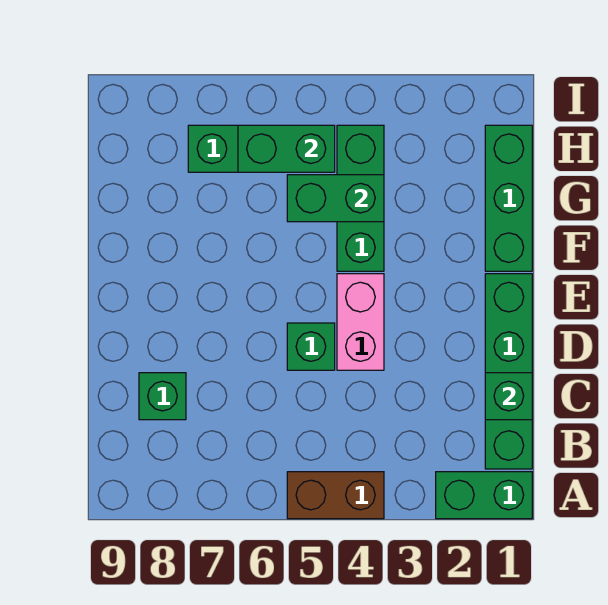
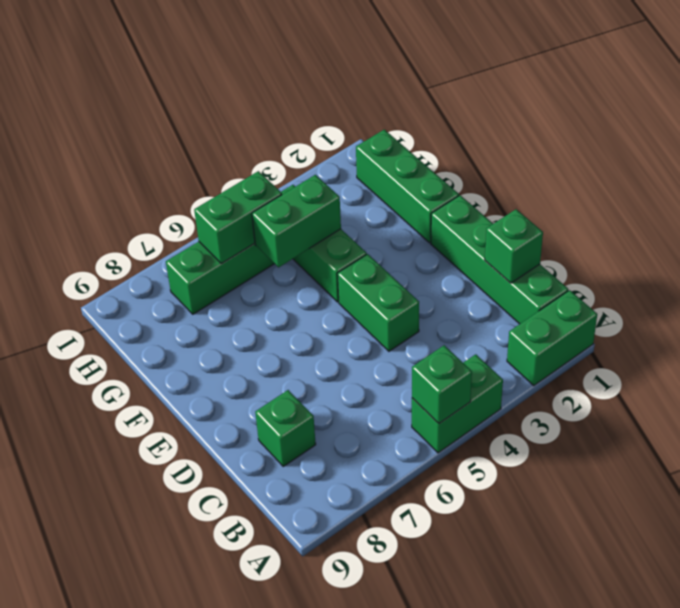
brown brick A4:A5 level 1 -> green brick A4:A5 level 1
pink brick D4:E4 level 1 -> green brick D4:E4 level 1
green brick D5 level 1 -> green brick A5 level 2

